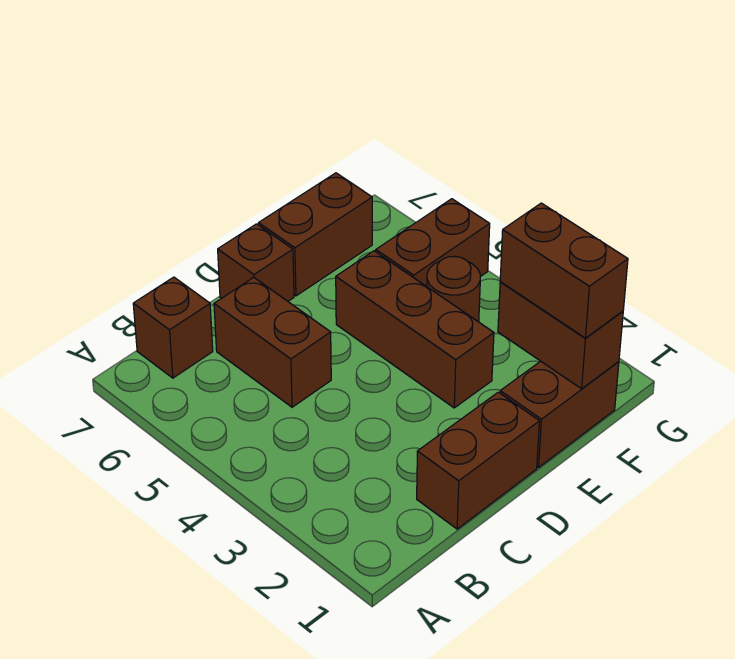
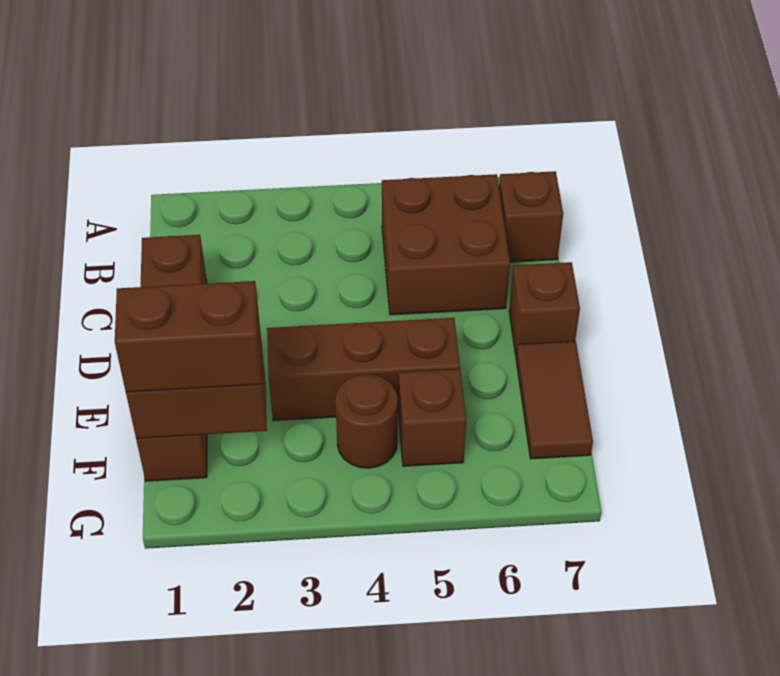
brown brick C5:C6 level 1 -> brown brick B5:C6 level 1
brown brick E7:F7 level 1 -> brown tile E7:F7 level 1
brown brick F5:G5 level 1 -> brown brick F5 level 1

